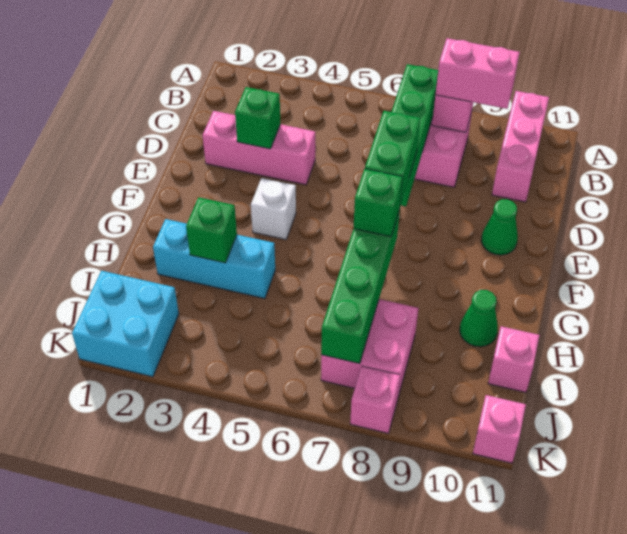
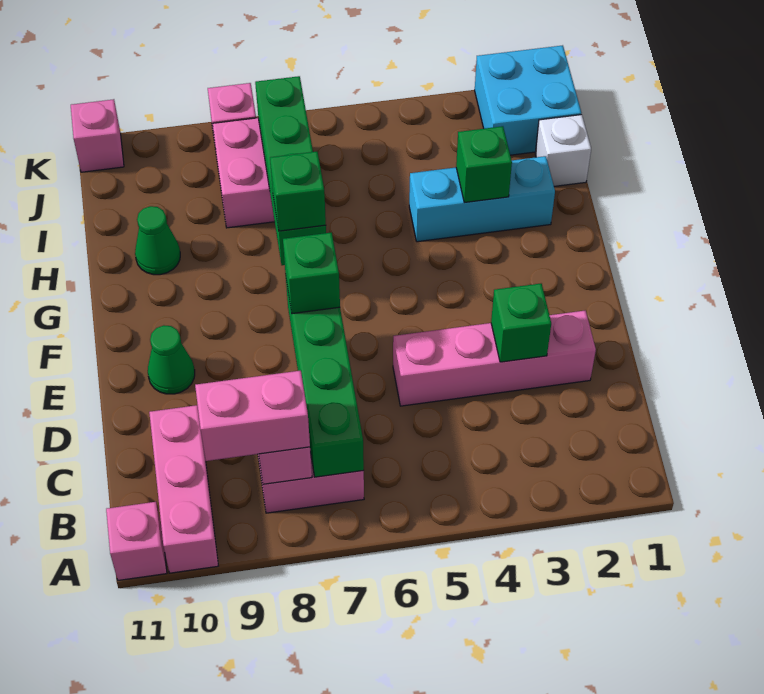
pink brick D2:D4 level 1 -> pink brick D2:D5 level 1
green brick E7:F7 level 3 -> green brick E7 level 3
white brick F4 level 1 -> white brick I1 level 1
pink brick I11 level 1 -> pink brick A11 level 1

